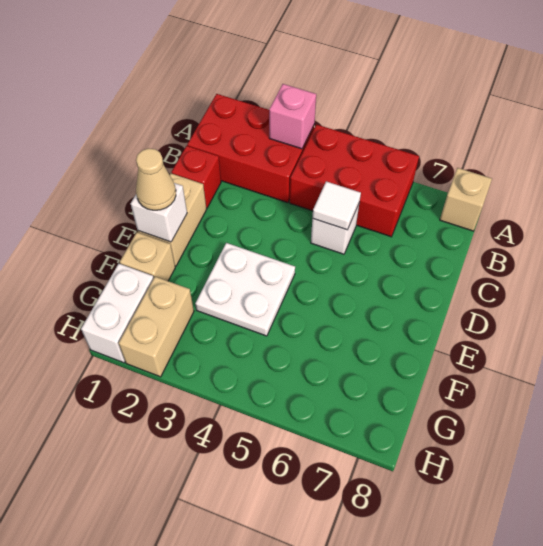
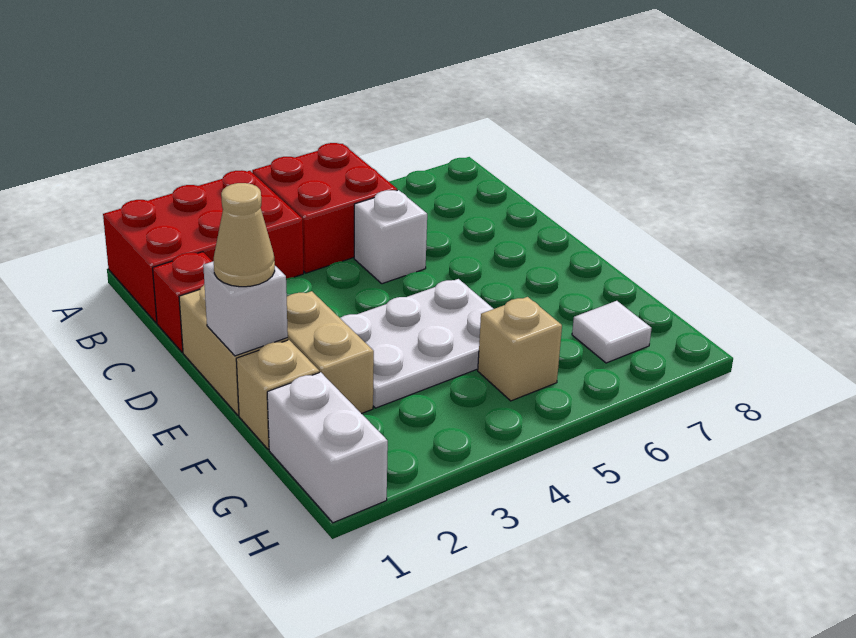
pink brick A3 level 2 -> none
red brick A4:B6 level 1 -> red brick A4:B5 level 1
tan brick A8 level 1 -> tan brick G5 level 1
white tile C5 level 2 -> white tile G7 level 1
white plate E3:F4 level 1 -> white plate E3:F5 level 1
tan brick G2:H2 level 1 -> tan brick E2:F2 level 1

